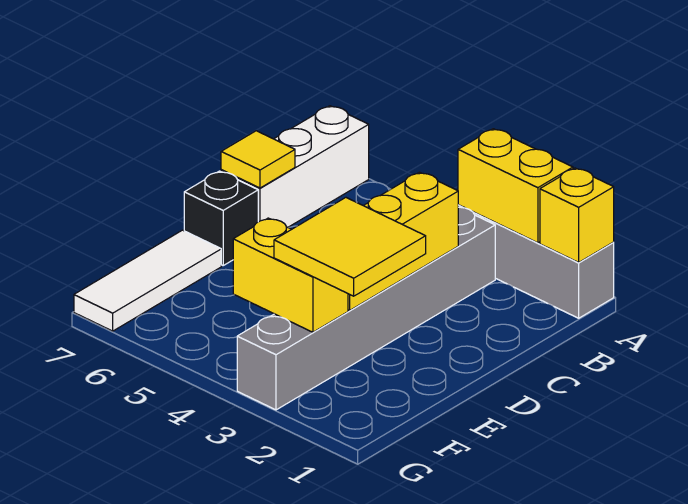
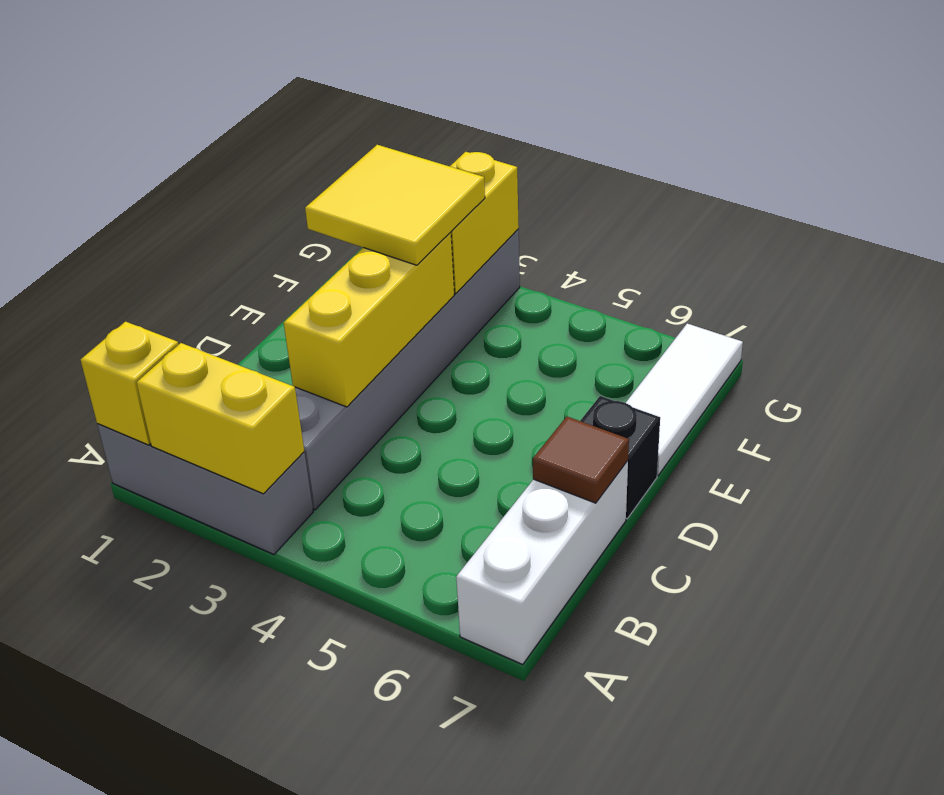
yellow tile C7 level 2 -> brown tile C7 level 2
yellow brick F3:F4 level 2 -> yellow brick F3:G3 level 2

